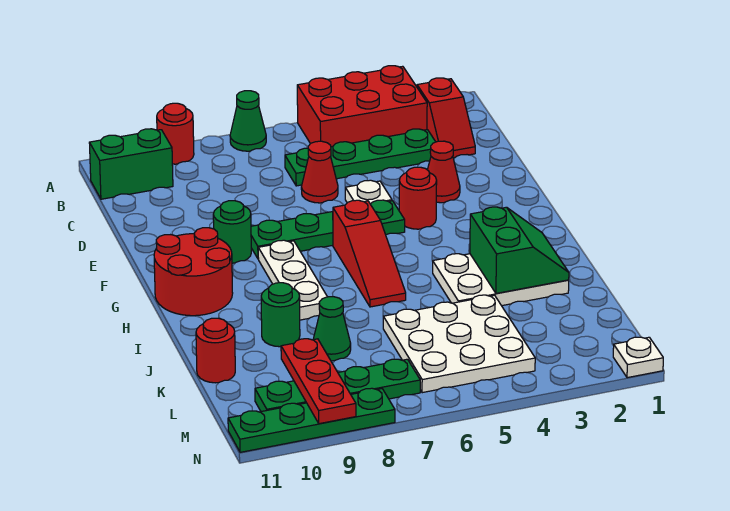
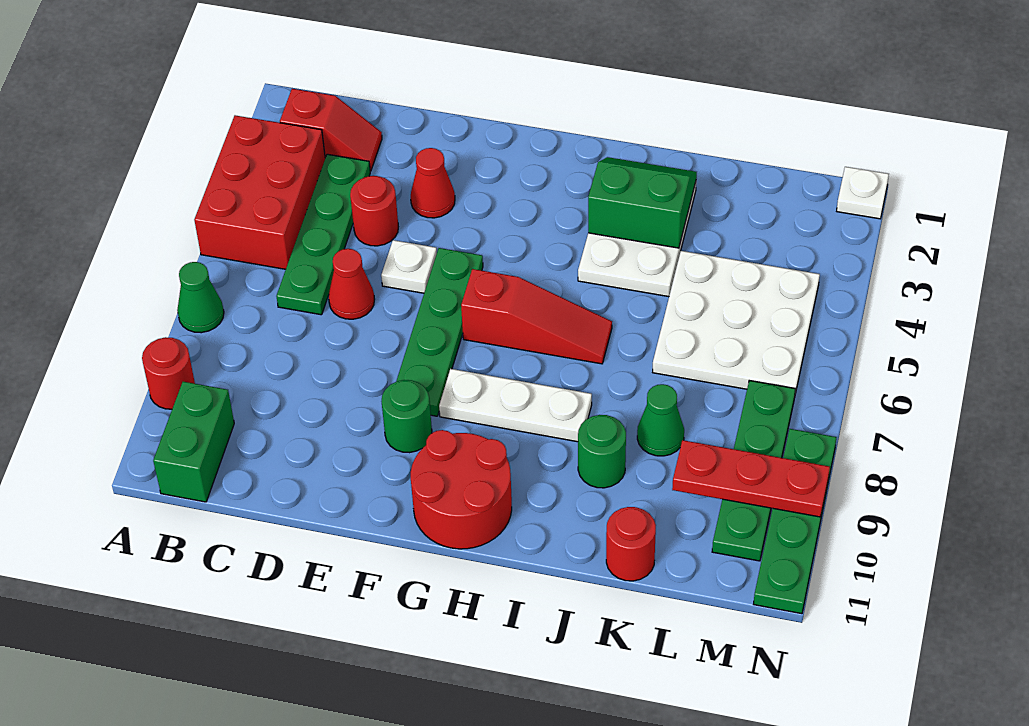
red round brick F4 level 1 -> red round brick D4 level 1

